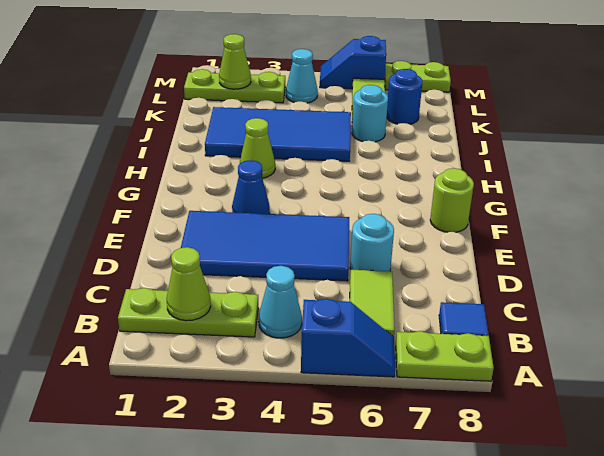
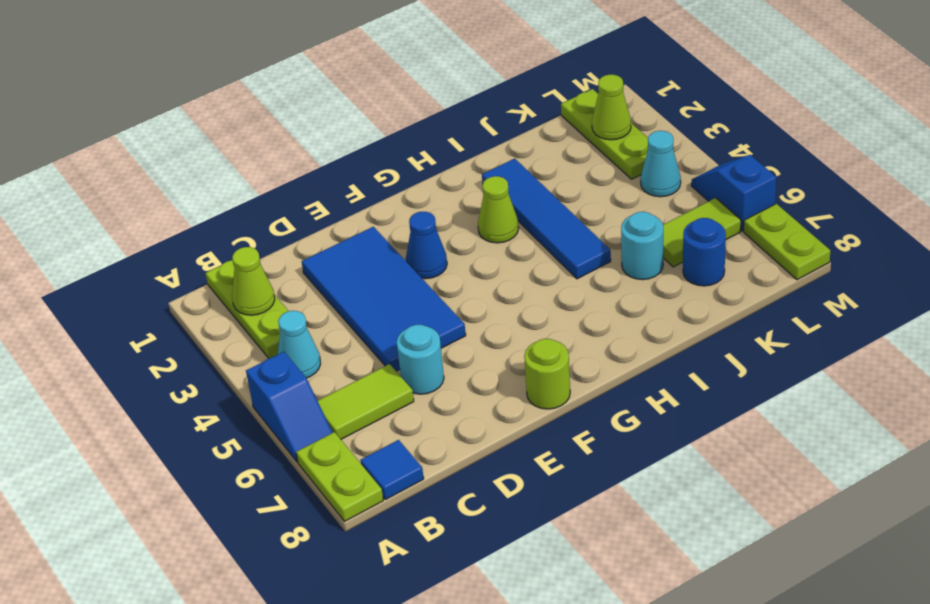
blue tile I2:J5 level 1 -> blue tile I2:I5 level 1

